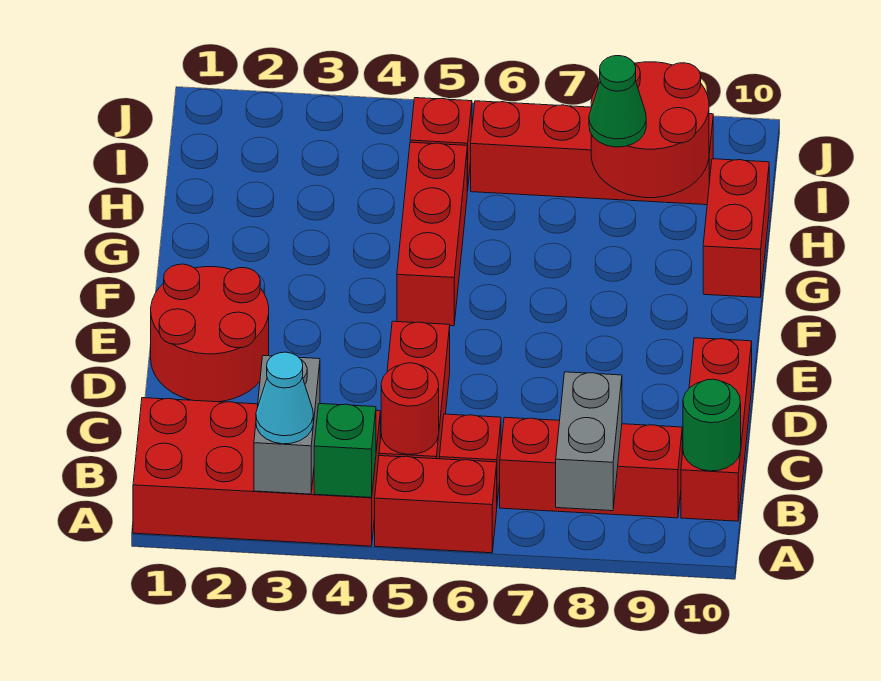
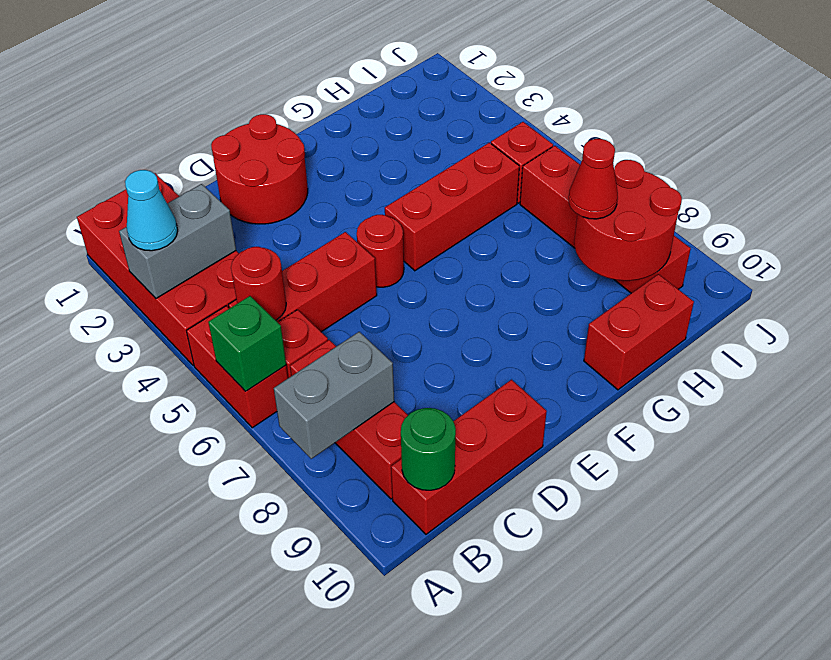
green brick A4 level 2 -> green brick A6 level 2
none -> red round brick E5 level 1
green cone H8 level 3 -> red cone H8 level 3

